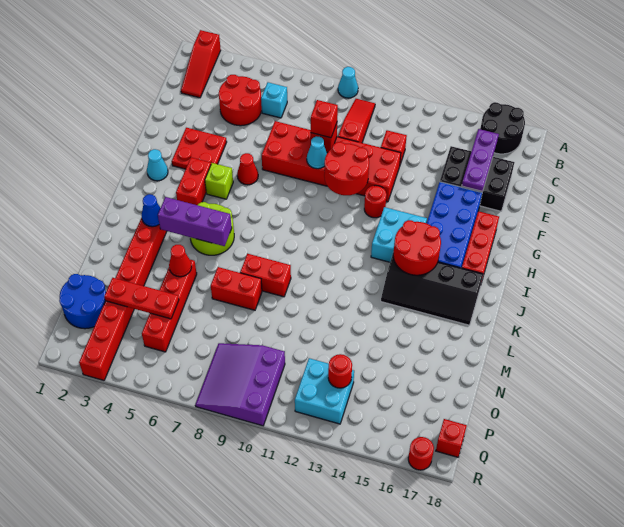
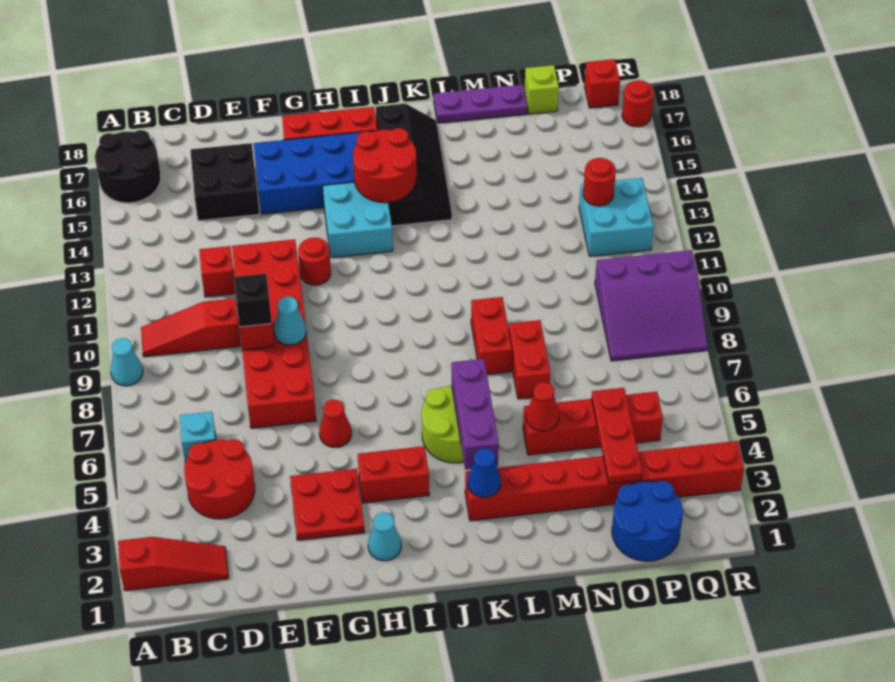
purple plate C16:E16 level 2 -> purple plate L18:N18 level 1
black brick D15:E17 level 1 -> black brick D15:E16 level 1
red brick E9 level 3 -> black brick E9 level 3
red round brick F10:G11 level 2 -> none
lime brick H5 level 1 -> lime brick O18 level 1

